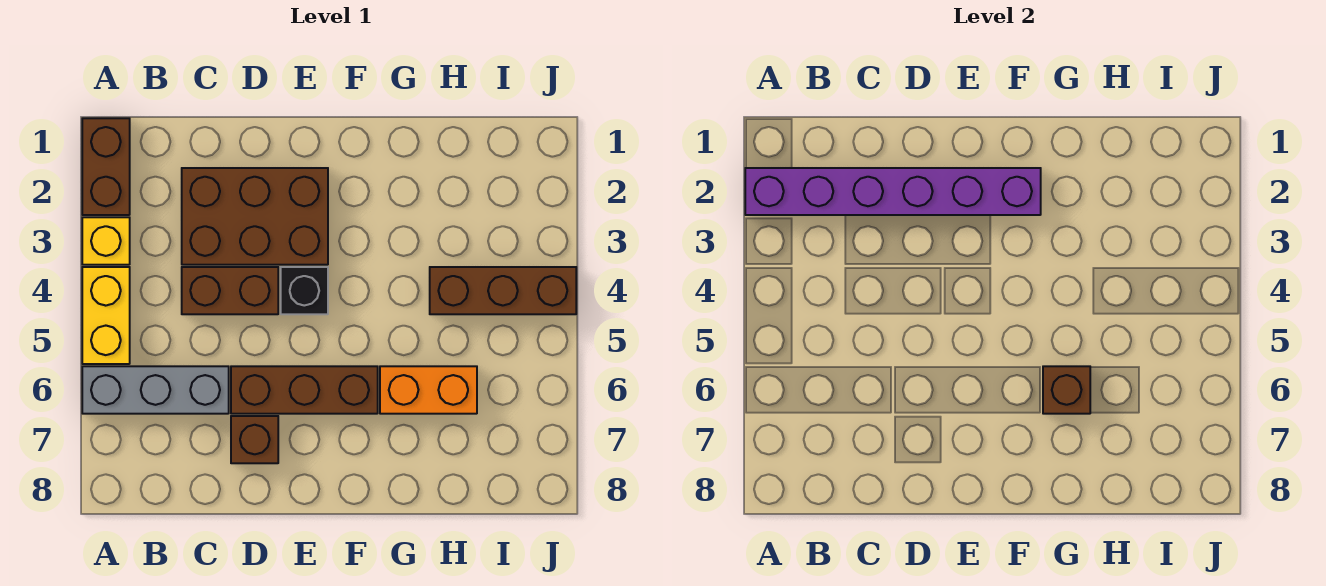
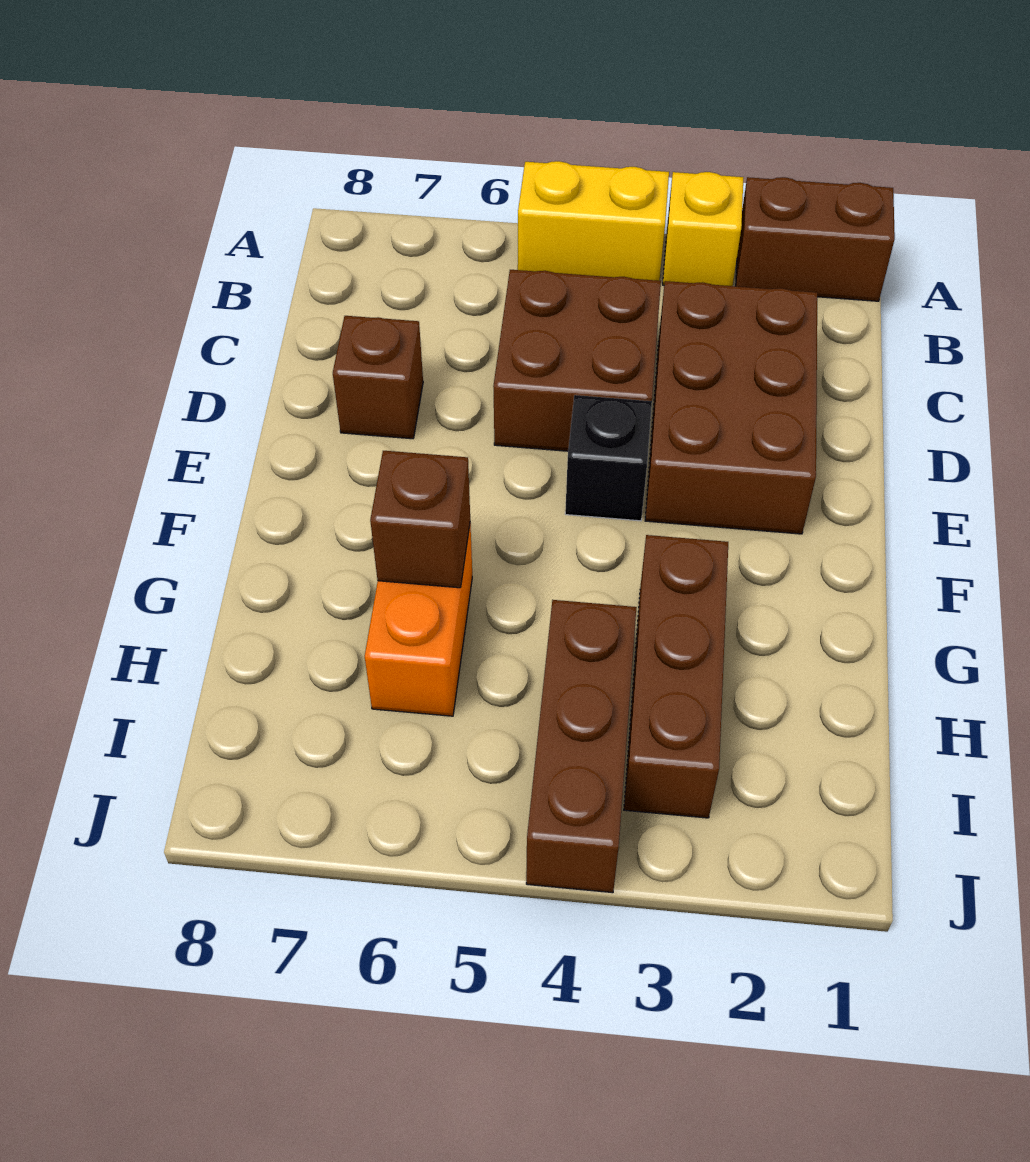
purple brick A2:F2 level 2 -> none
grey brick A6:C6 level 1 -> none
brown brick C4:D4 level 1 -> brown brick C4:D5 level 1
brown brick D6:F6 level 1 -> brown brick G3:I3 level 1

